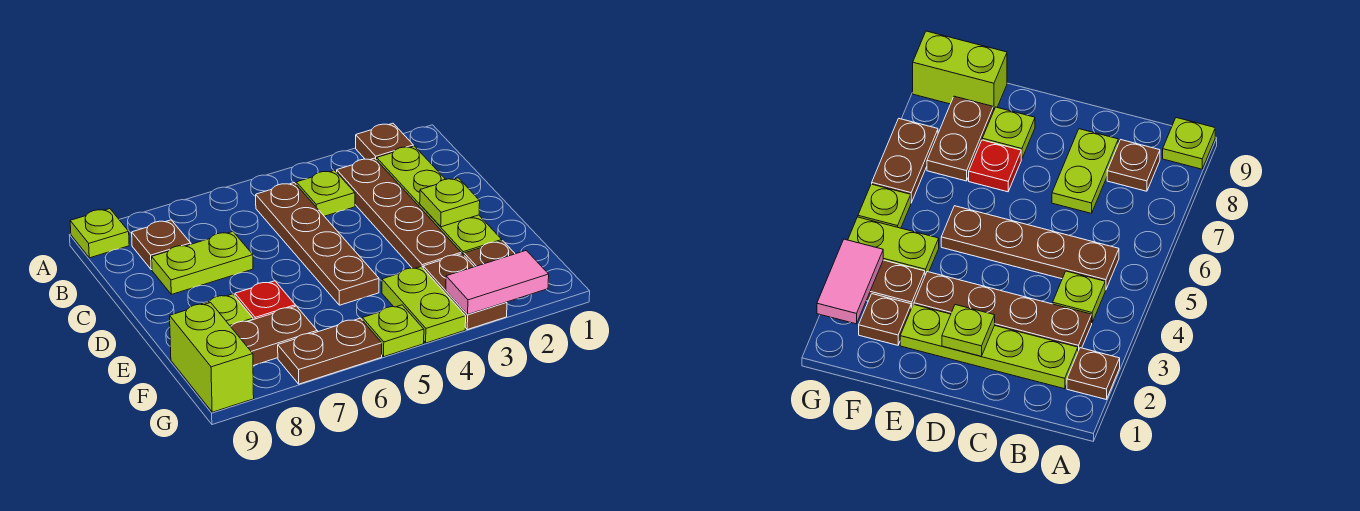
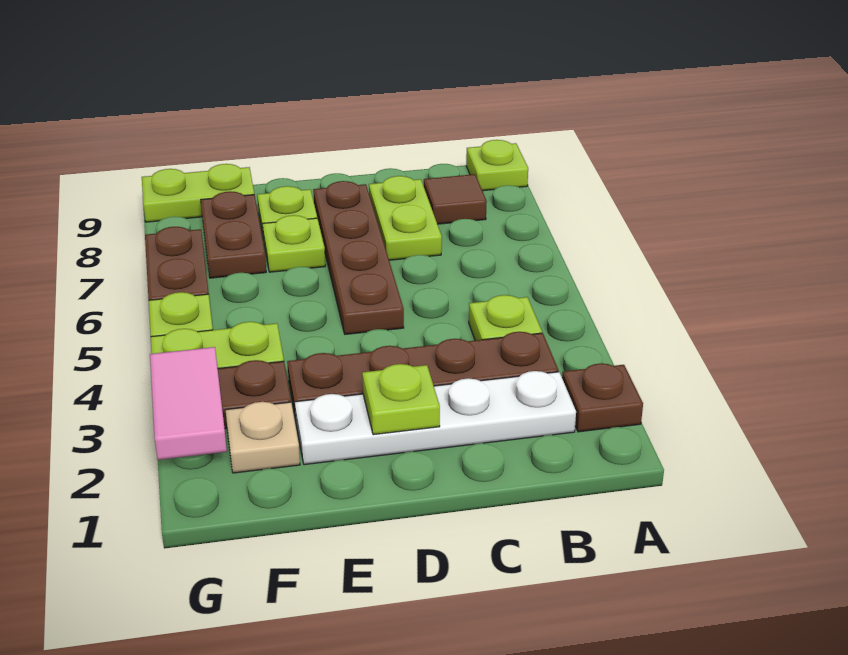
lime plate B2:E2 level 1 -> white plate B2:E2 level 1
brown plate B5:E5 level 1 -> brown plate D5:D8 level 1
brown plate B8 level 1 -> brown tile B8 level 1
red plate E7 level 1 -> lime plate E7 level 1
brown plate F2 level 1 -> tan plate F2 level 1
lime brick F9:G9 level 1 -> lime plate F9:G9 level 1

